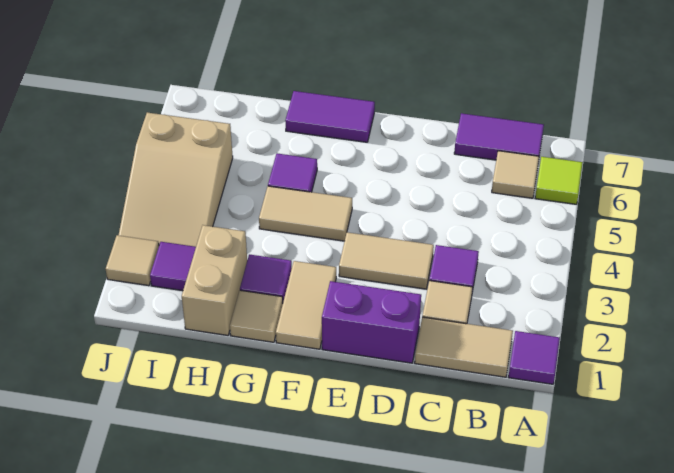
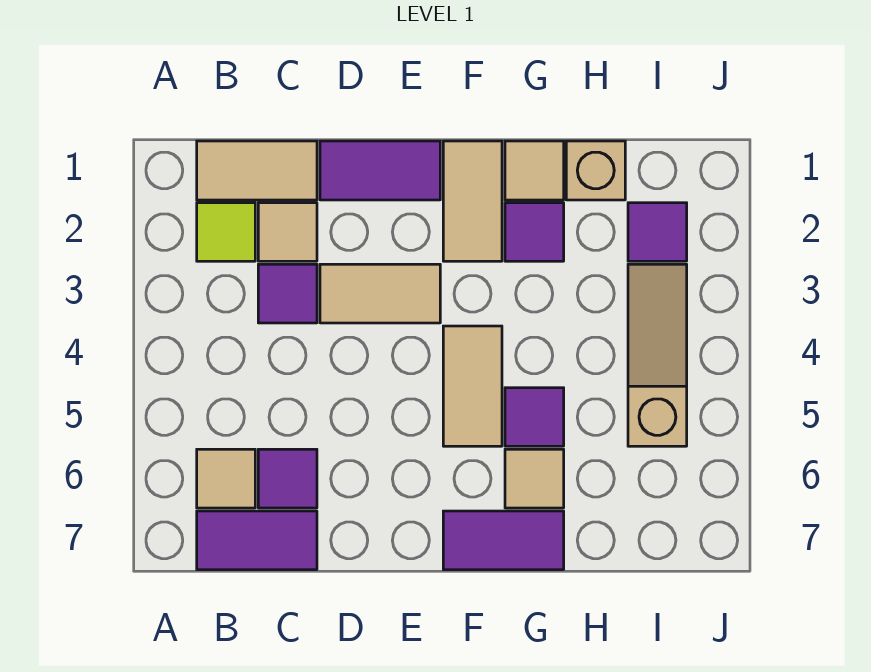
purple tile A1 level 1 -> purple tile C6 level 1
lime tile A6 level 1 -> lime tile B2 level 1
purple brick D1:E1 level 1 -> purple tile D1:E1 level 1
tan tile F4:G4 level 1 -> tan tile F4:F5 level 1
tan brick H1:H2 level 1 -> tan brick H1 level 1
tan slope I3:J5 level 1 top 5 -> tan slope I3:I5 level 1 top 5
tan tile J2 level 1 -> tan tile G6 level 1

